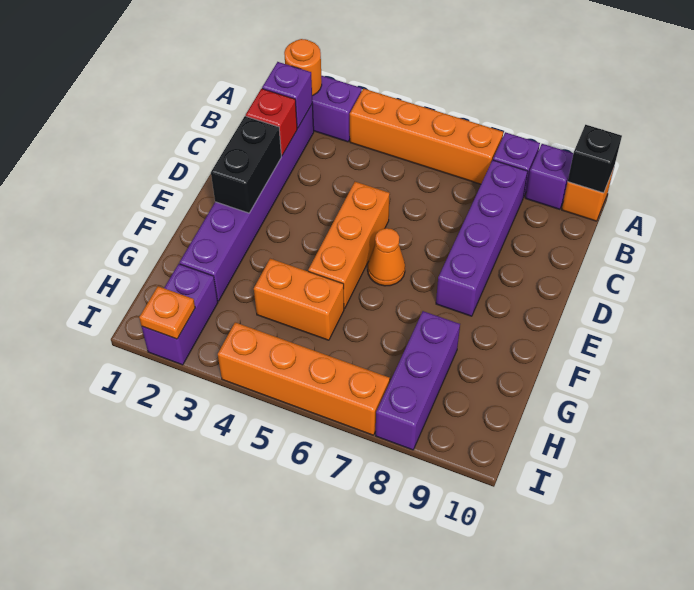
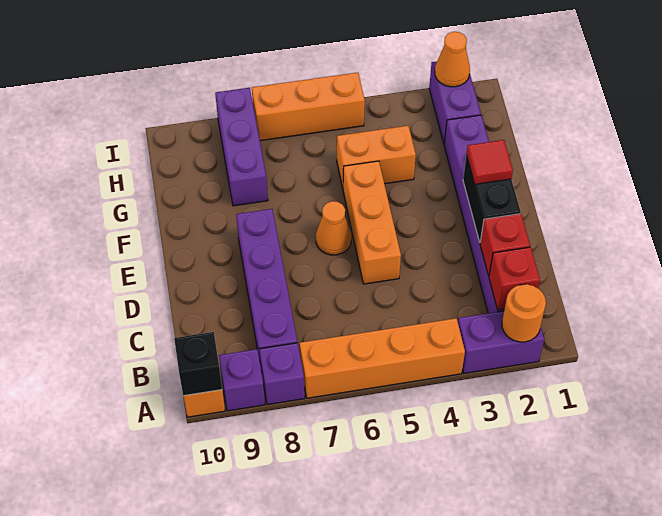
purple brick B2 level 2 -> red brick B2 level 2
none -> red tile E2 level 3
orange plate I2 level 2 -> orange cone I2 level 2
orange brick I4:I7 level 1 -> orange brick I5:I7 level 1

